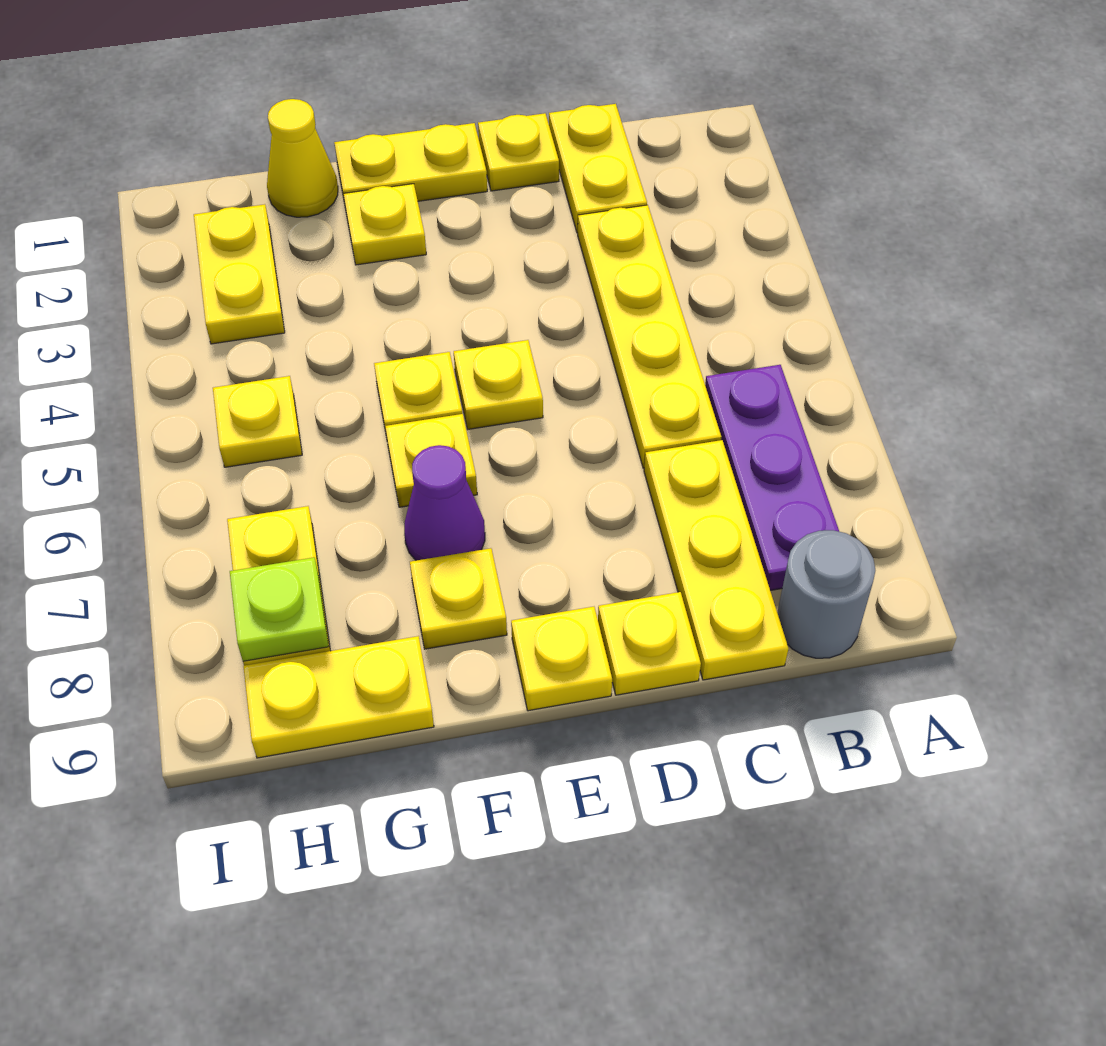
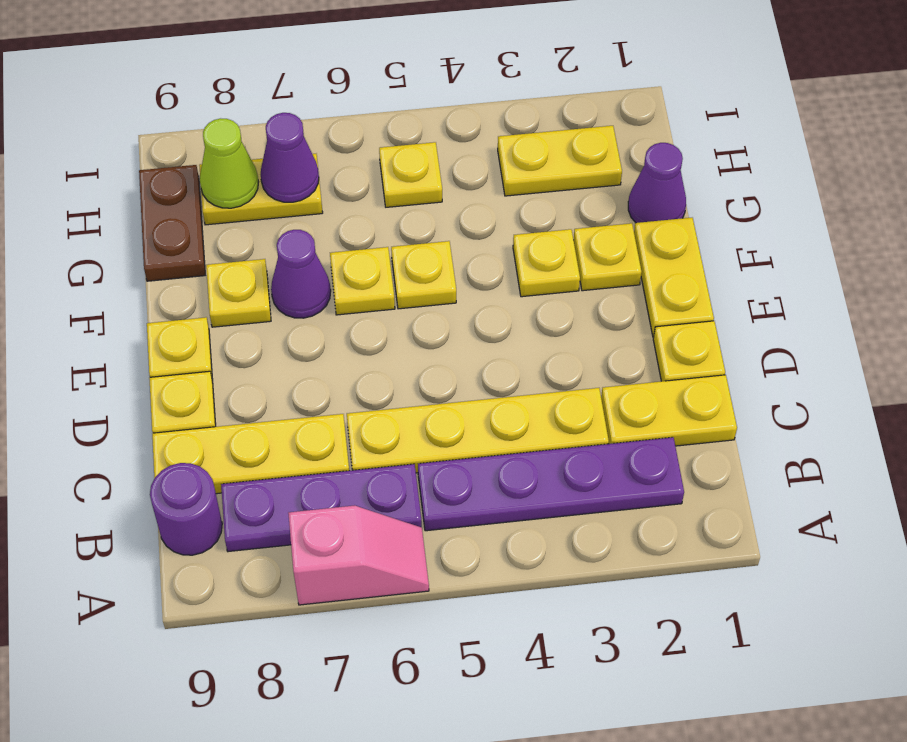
none -> pink slope A6:A7 level 1 top 7
none -> purple plate B2:B5 level 1
grey round brick B9 level 1 -> purple round brick B9 level 1
yellow plate E5 level 1 -> yellow plate F3 level 1
yellow cone G1 level 1 -> purple cone G1 level 1
yellow plate G9:H9 level 1 -> brown plate G9:H9 level 1
none -> purple cone H7 level 2
lime plate H8 level 2 -> lime cone H8 level 2

